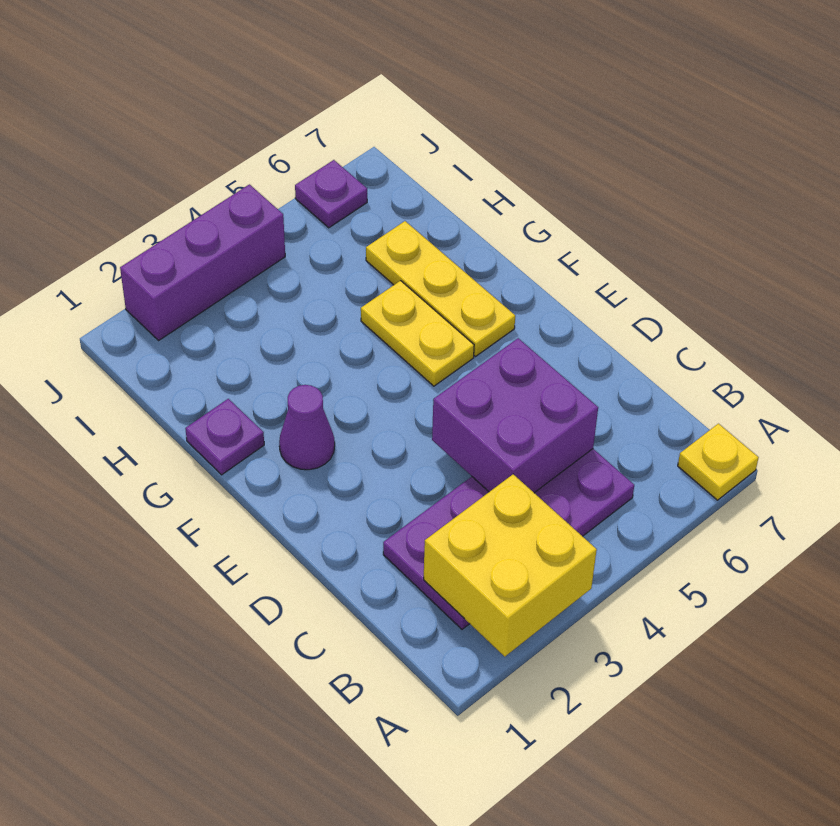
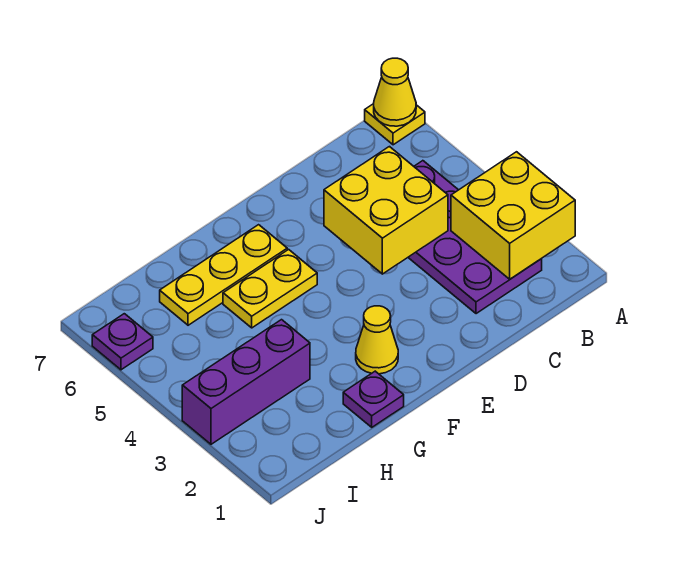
none -> yellow cone A7 level 2
purple brick C4:D5 level 2 -> yellow brick C4:D5 level 2
purple cone F2 level 1 -> yellow cone F2 level 1
purple brick J2:J4 level 1 -> purple brick H3:J3 level 1

